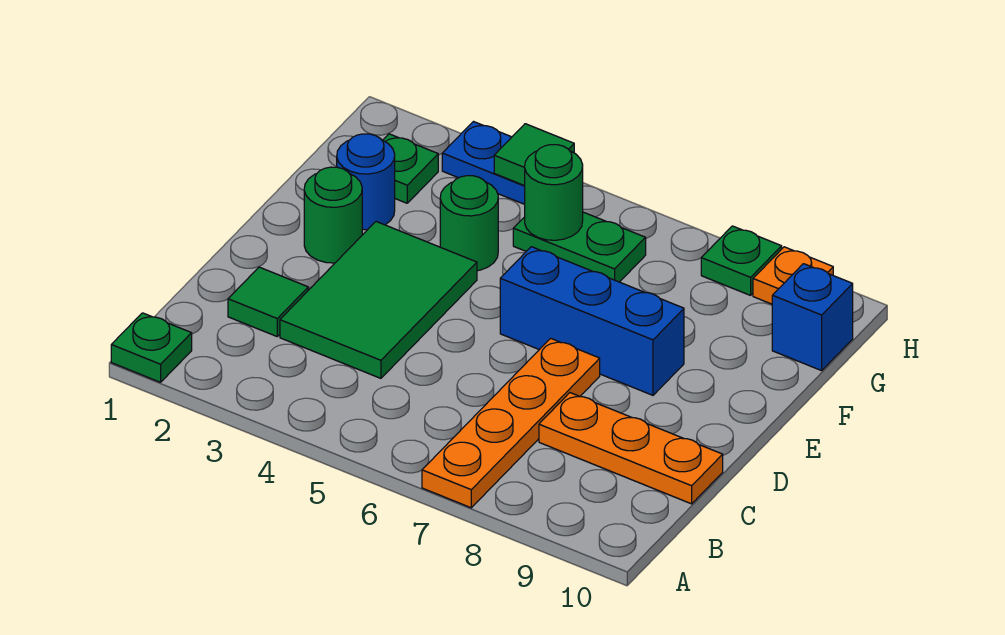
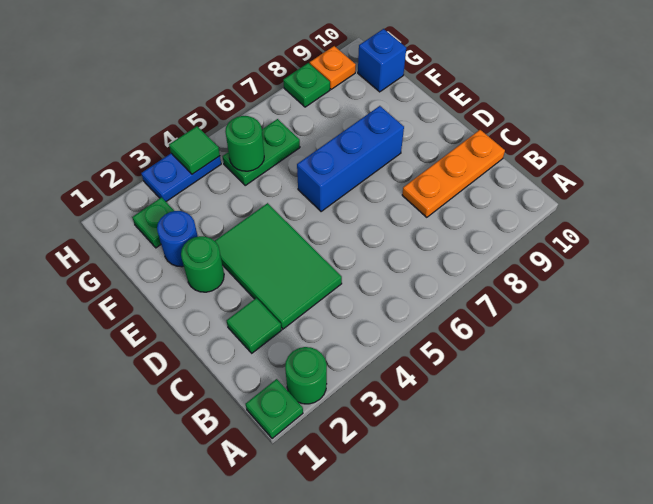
orange plate A7:D7 level 1 -> none
green round brick F4 level 1 -> green round brick A2 level 1

